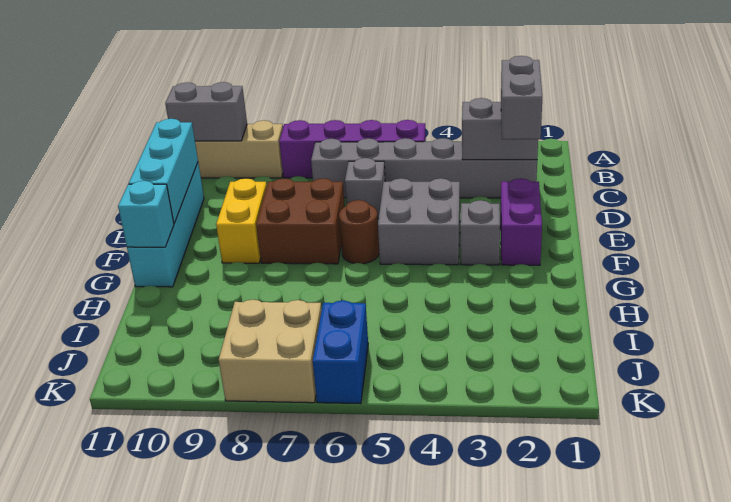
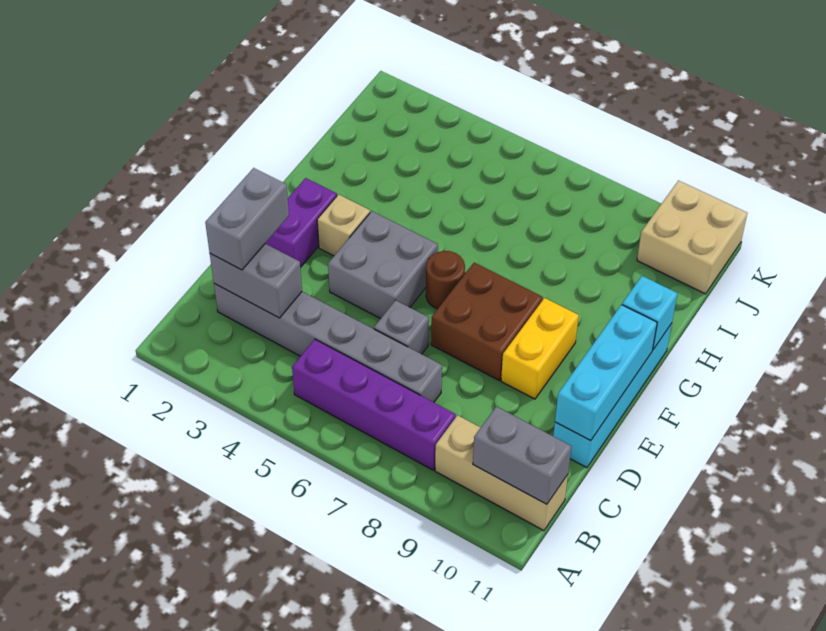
grey brick F3 level 1 -> tan brick F3 level 1
blue brick J6:K6 level 1 -> none
tan brick J7:K8 level 1 -> tan brick J10:K11 level 1

